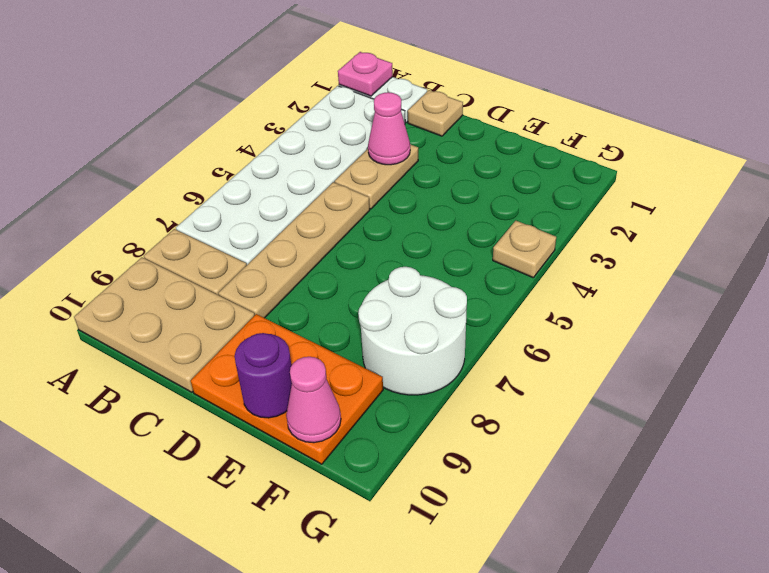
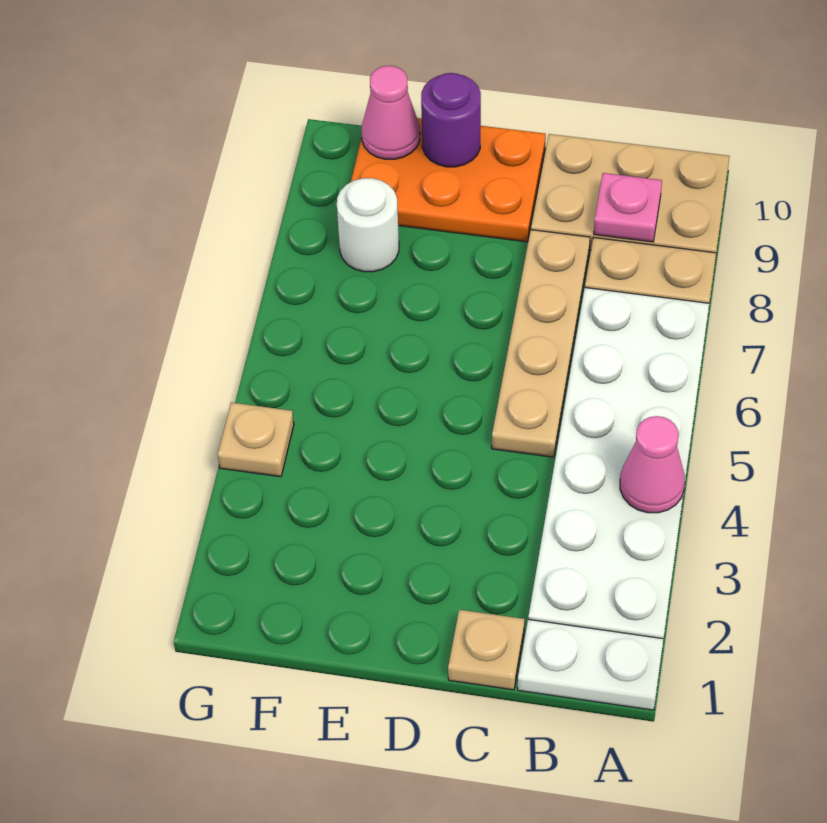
pink plate A1 level 2 -> pink plate B9 level 2
tan plate C3:C4 level 1 -> none
pink cone C3 level 2 -> pink cone A4 level 2
white round brick F7:G8 level 1 -> white round brick F8 level 1

